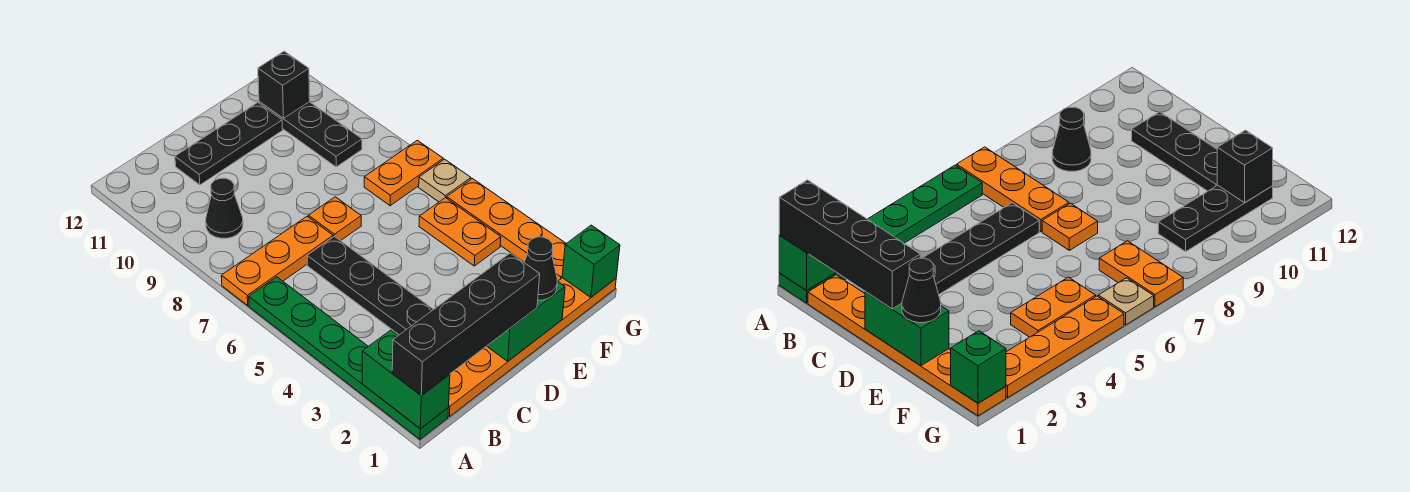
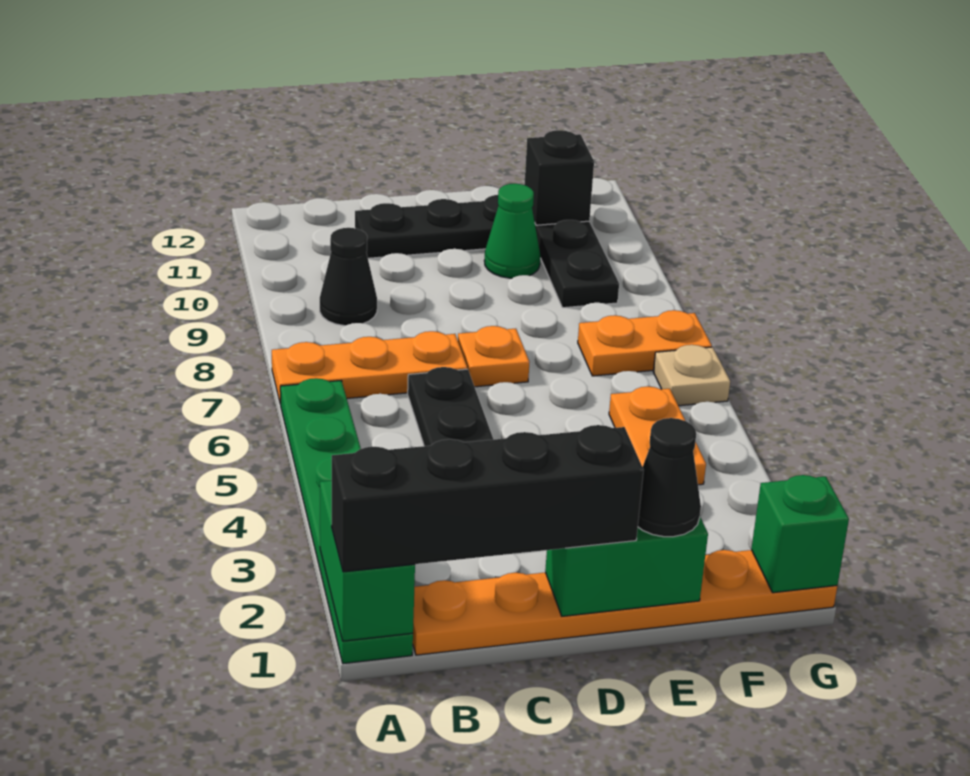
none -> green cone E10 level 1
orange plate G2:G5 level 1 -> none

